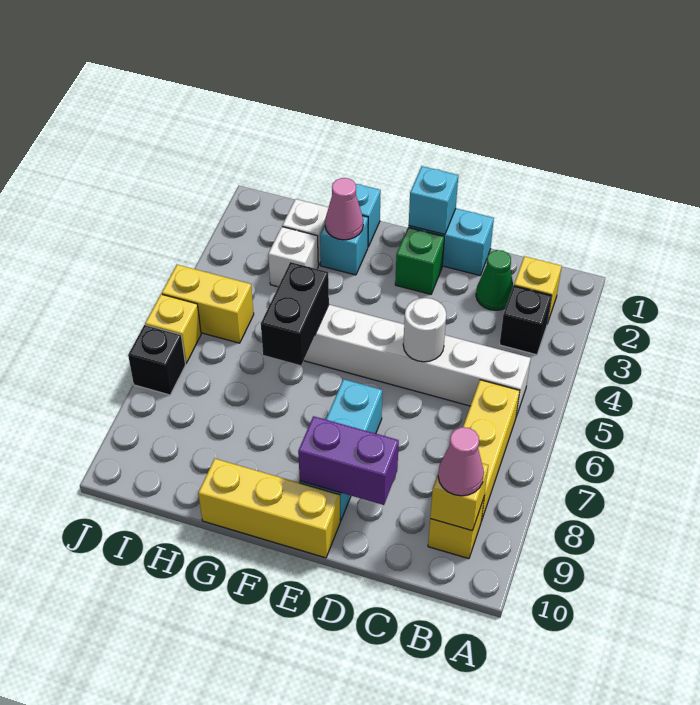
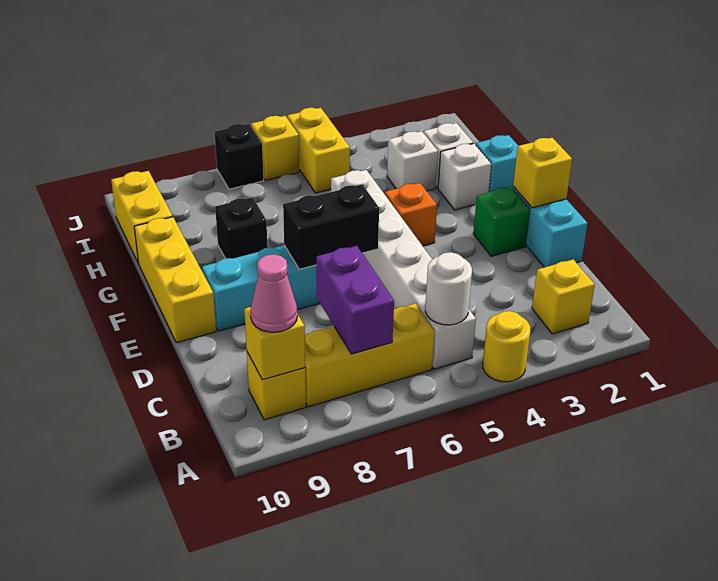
none -> yellow round brick A4 level 1
black brick B3 level 1 -> black brick G8 level 1
green cone C2 level 1 -> none
white round brick D5 level 2 -> white round brick B5 level 2
purple brick D9:E9 level 2 -> purple brick B7:C7 level 2
cyan brick E1 level 2 -> yellow brick E1 level 2
none -> orange brick F4 level 1
cyan brick G2 level 1 -> white brick G2 level 1
pink cone G2 level 2 -> none
black brick G5:G6 level 2 -> black brick E6:E7 level 2
none -> yellow brick H10:I10 level 1

